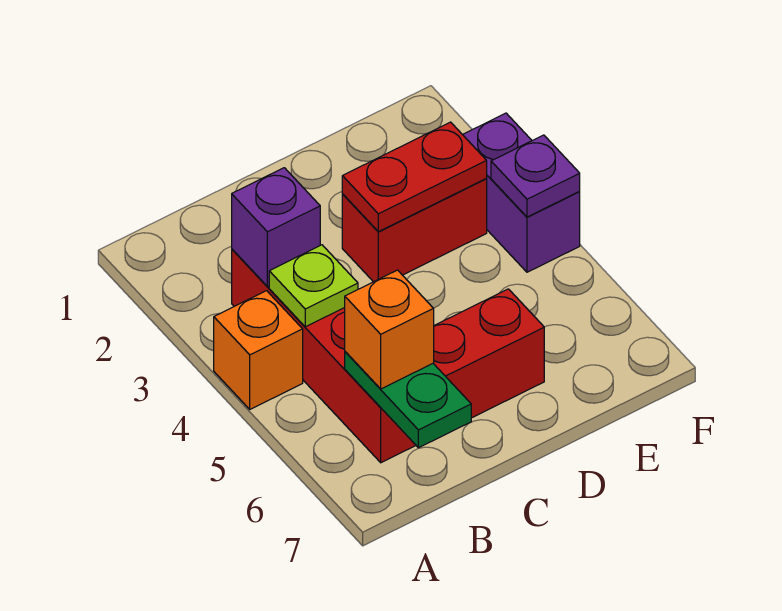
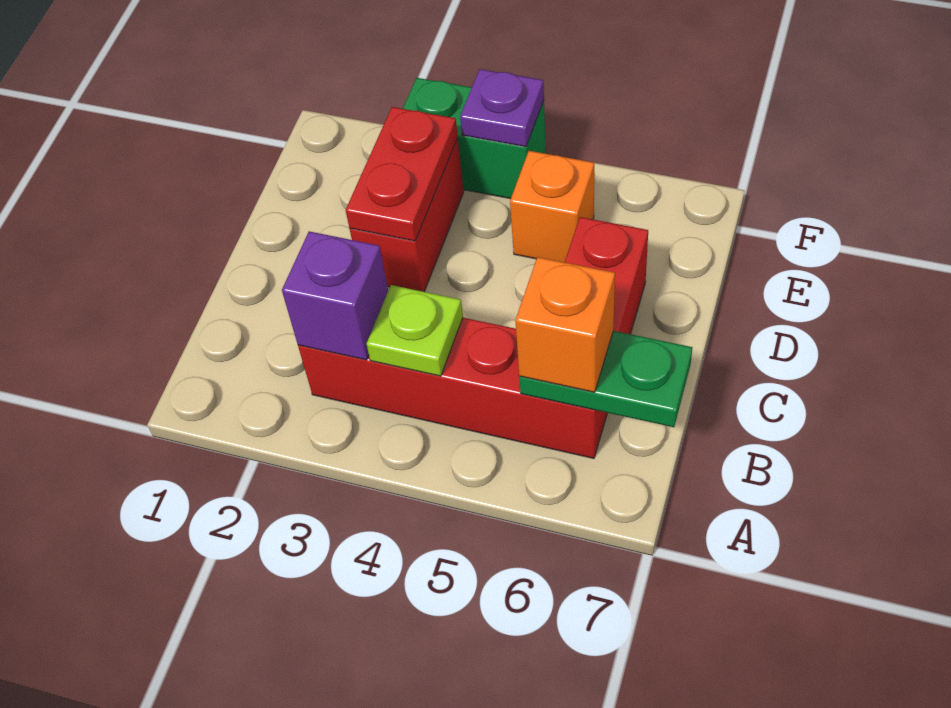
orange brick A4 level 1 -> orange brick E5 level 1
purple brick F3:F4 level 1 -> green brick F3:F4 level 1

